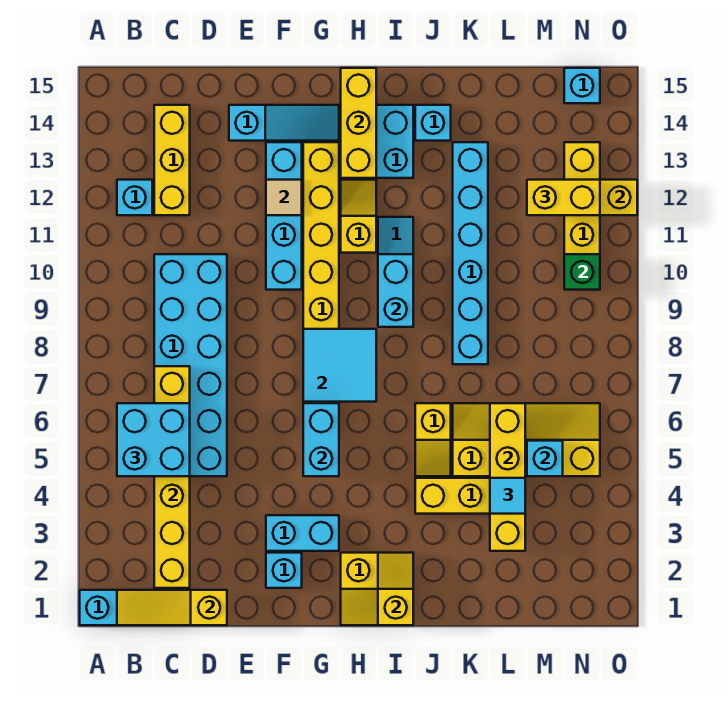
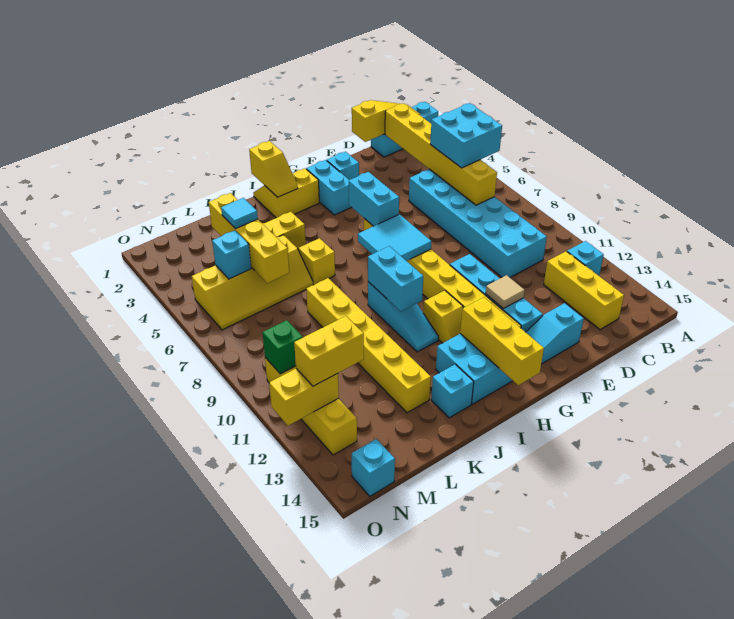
cyan brick F3:G3 level 1 -> cyan brick G2:G3 level 1
cyan brick K8:K13 level 1 -> yellow brick K8:K13 level 1

